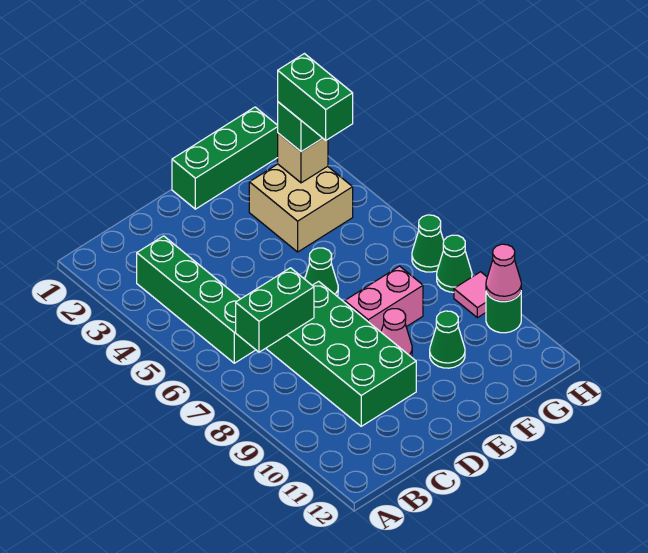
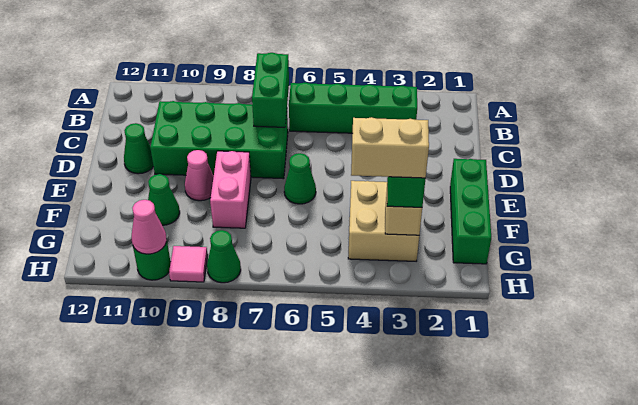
green brick G3:G4 level 4 -> tan brick G3:G4 level 4
green cone H7 level 1 -> green cone D11 level 1

